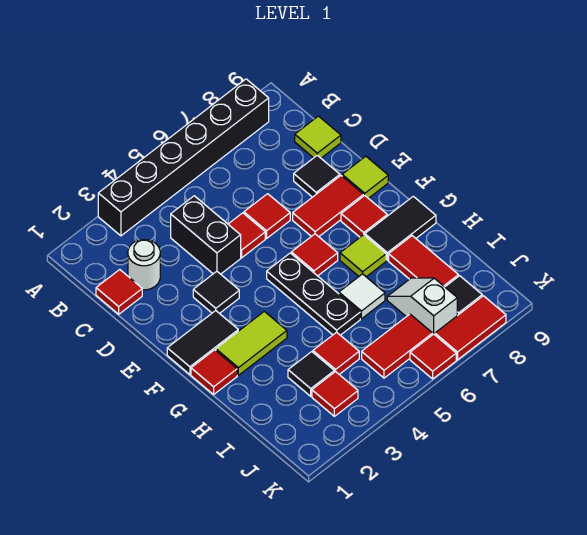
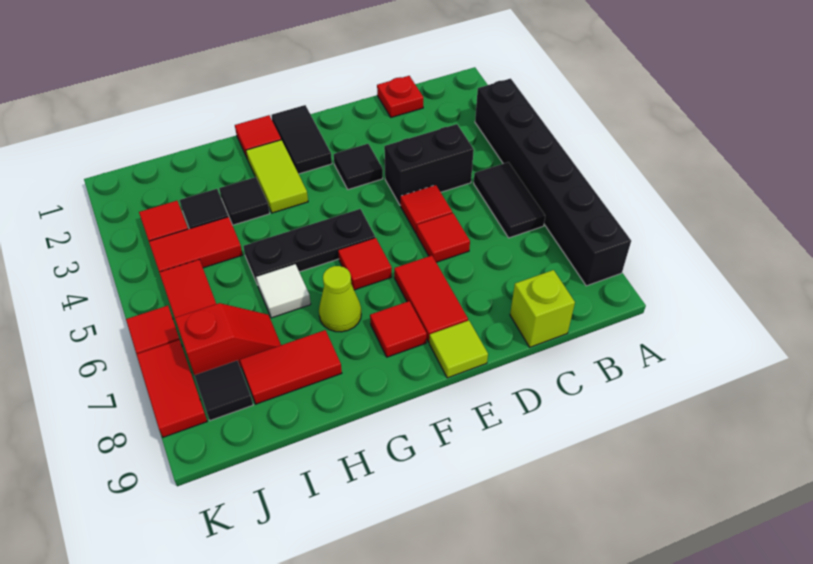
red tile C1 level 1 -> red plate C1 level 1
white round brick C2 level 1 -> none
lime tile C9 level 1 -> lime brick C9 level 1
black tile D8 level 1 -> black tile H3 level 1
lime tile G7 level 1 -> lime cone G7 level 1
black tile G8:G9 level 1 -> black tile B5:B6 level 1
red tile I4 level 1 -> red tile I4:J4 level 1
white slope I7:J7 level 1 top J -> red slope I7:J7 level 1 top J

